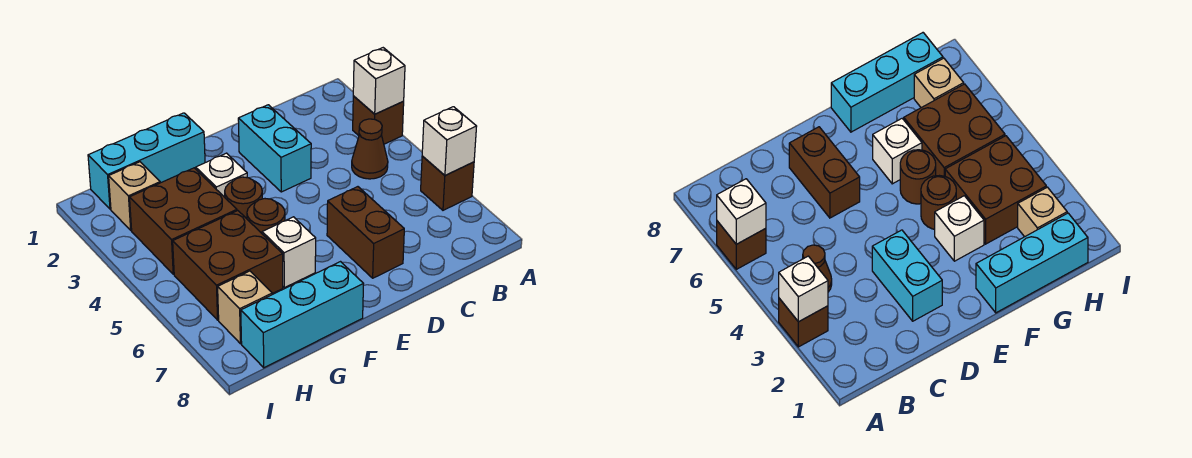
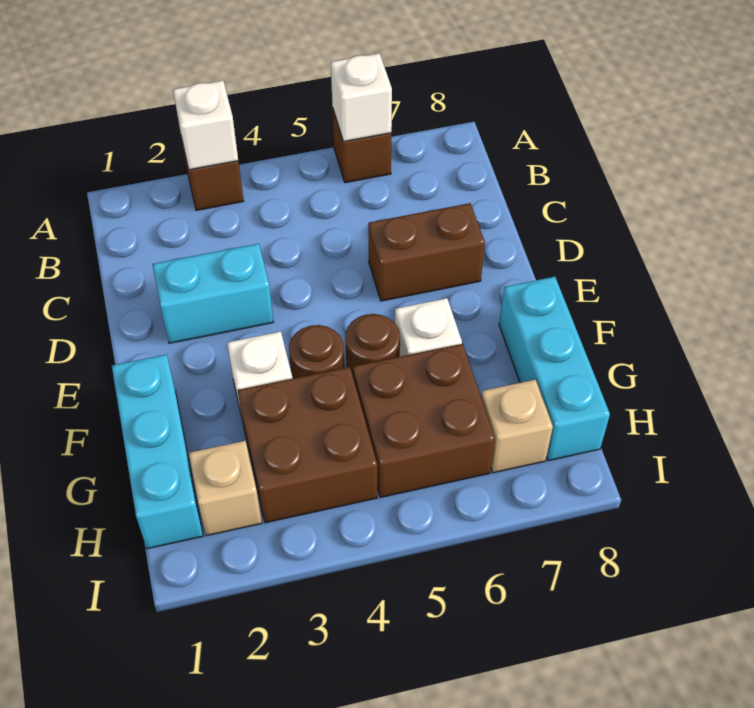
brown cone B4 level 1 -> none

